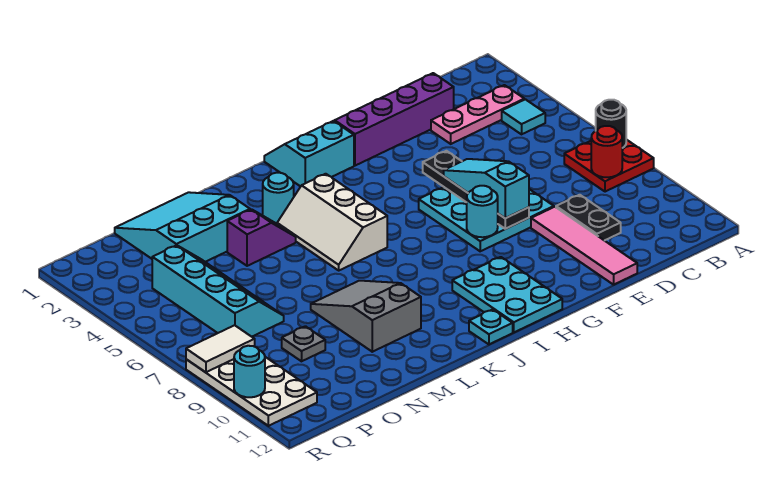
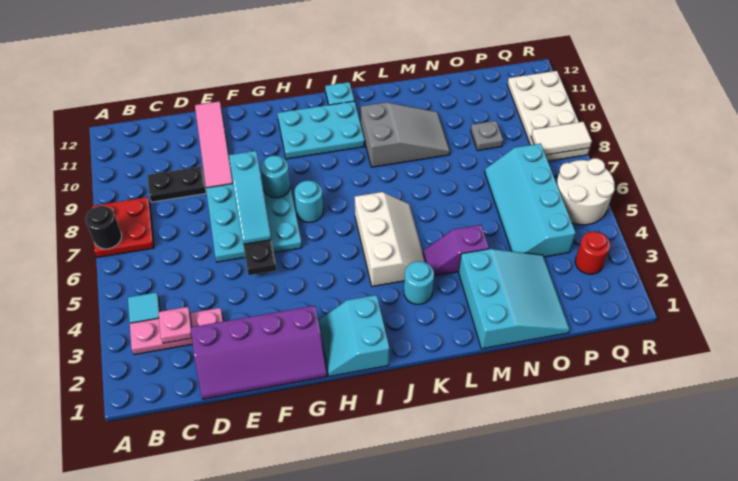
red round brick B8 level 2 -> red round brick Q3 level 1
none -> pink plate C3 level 2
black plate D9:D10 level 1 -> black plate C9:D9 level 1
cyan slope H1:I2 level 1 top 2 -> cyan slope H1:I2 level 1 top I
cyan plate H10:I12 level 1 -> cyan plate H10:J11 level 1
grey slope L8:M10 level 1 top 10 -> grey slope K9:M10 level 1 top K
cyan slope M1:O3 level 1 top 3 -> cyan slope M1:O3 level 1 top M
none -> white round brick Q5:R6 level 1
cyan round brick R10 level 2 -> cyan round brick H7 level 1

